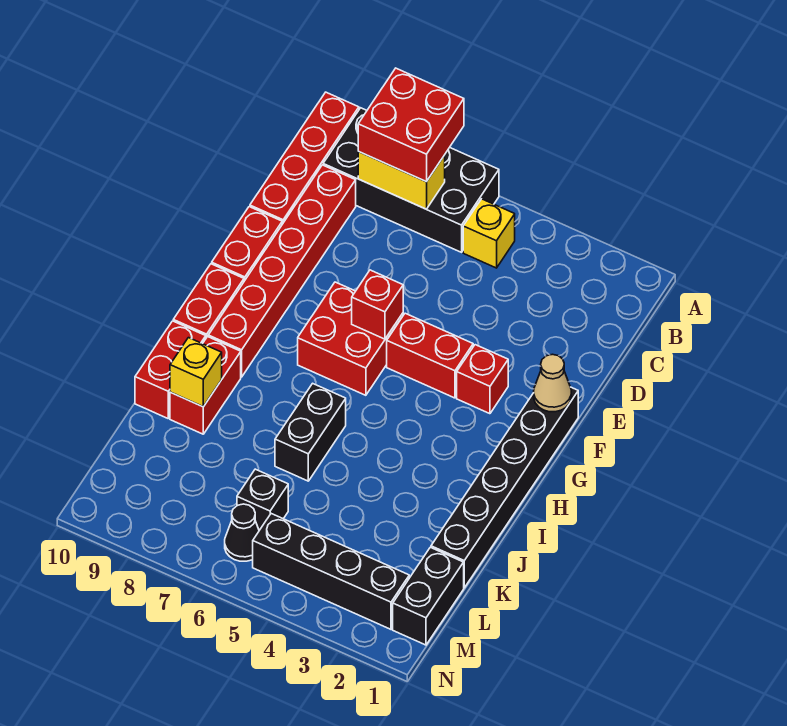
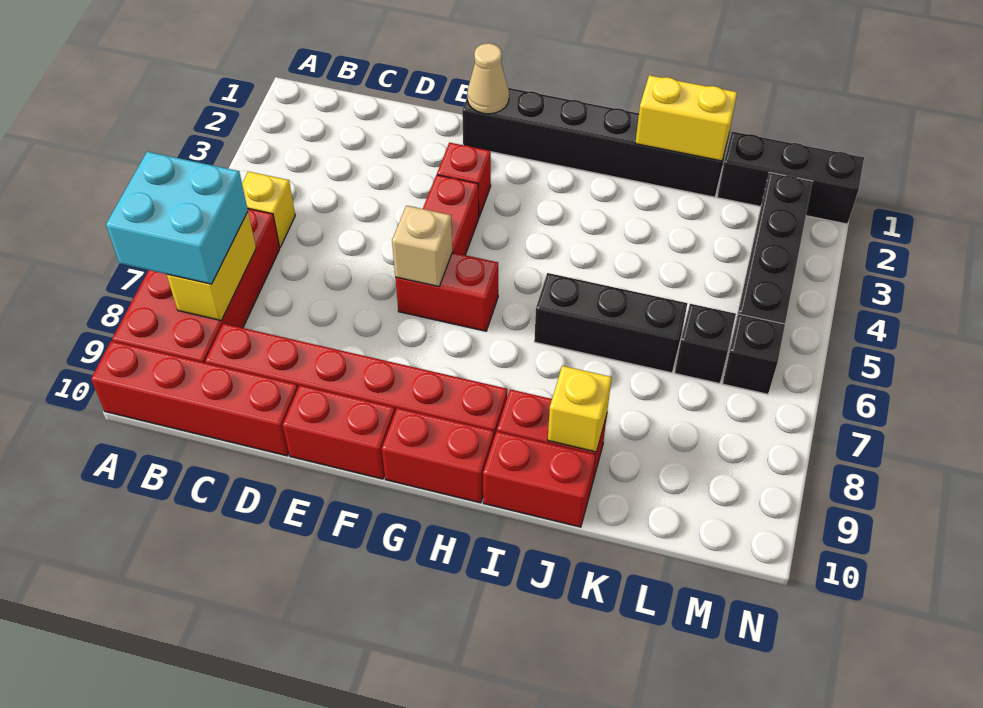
black brick A6:B9 level 1 -> red brick A6:B9 level 1
red brick A7:B8 level 3 -> cyan brick A7:B8 level 3
red brick F6:G7 level 1 -> red brick F6:G6 level 1
red brick F6 level 2 -> tan brick F6 level 2
black brick I6:J6 level 1 -> black brick I6:K6 level 1
none -> yellow brick J1:K1 level 2
black brick L1:M1 level 1 -> black brick L1:N1 level 1
black cone M6 level 1 -> black brick M6 level 1

